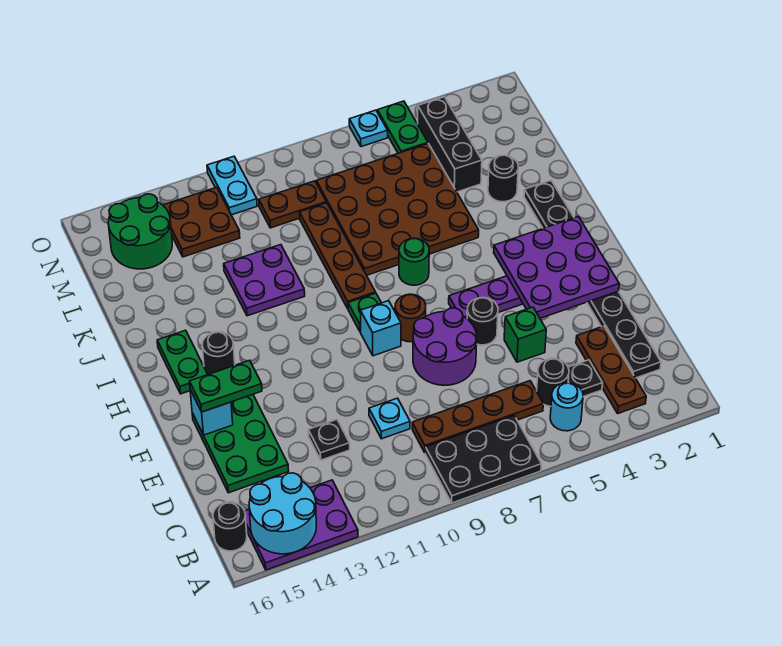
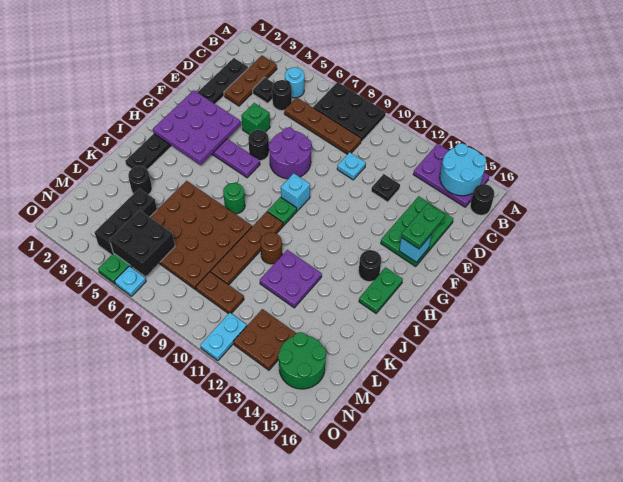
green plate F14:F15 level 3 -> green plate E15:F15 level 3
brown round brick G8 level 1 -> brown round brick J10 level 1
none -> black brick M5:N6 level 2

